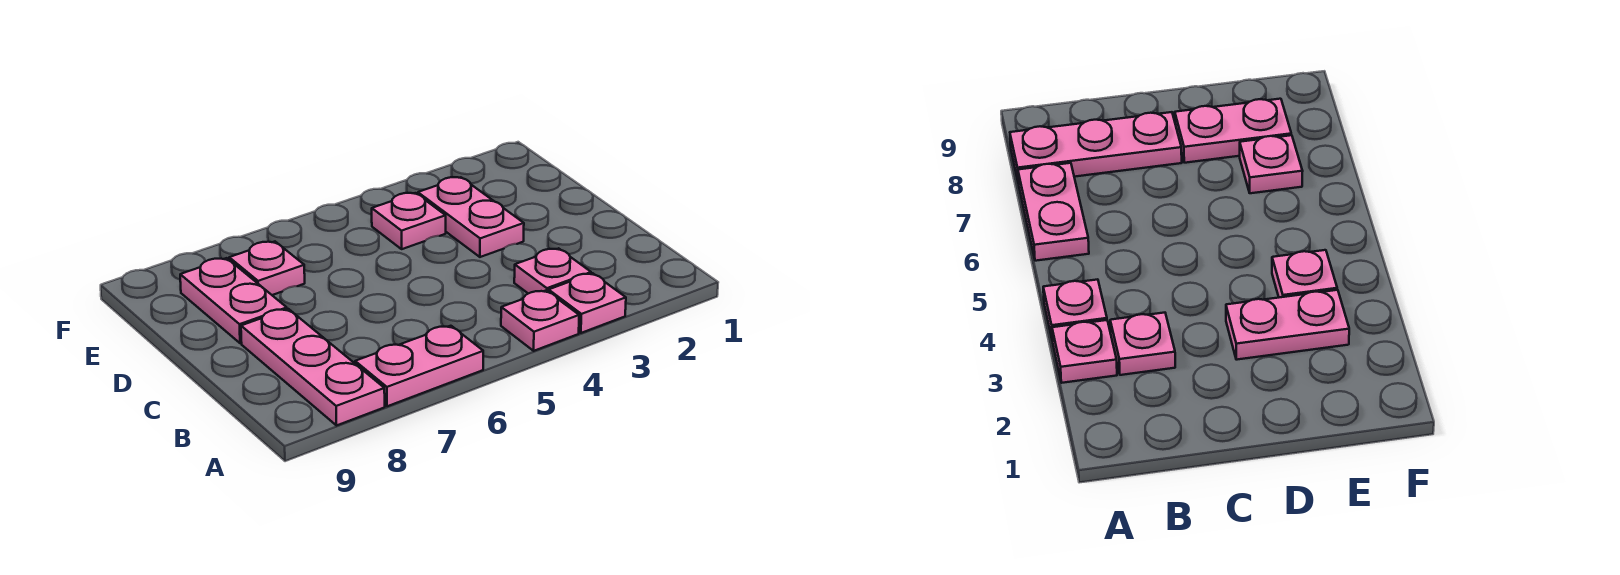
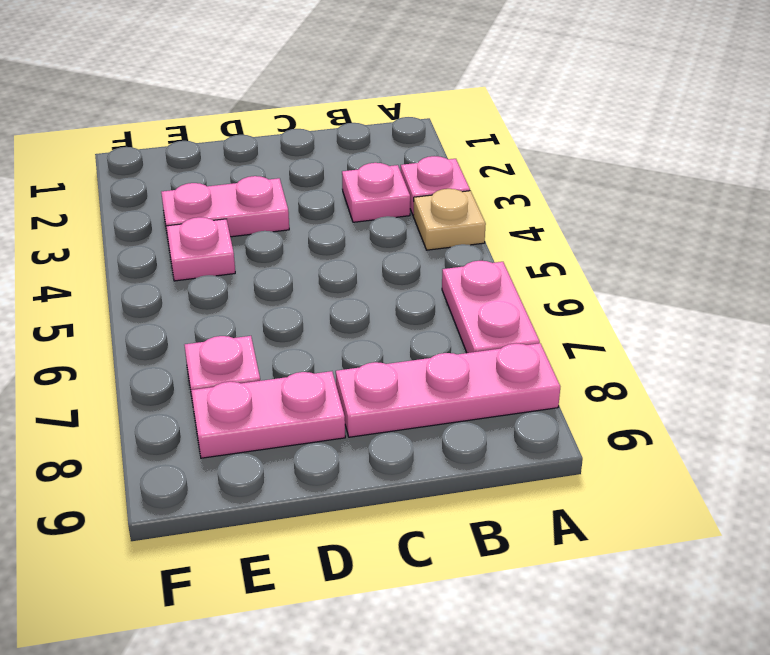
pink plate A4 level 1 -> tan plate A4 level 1

